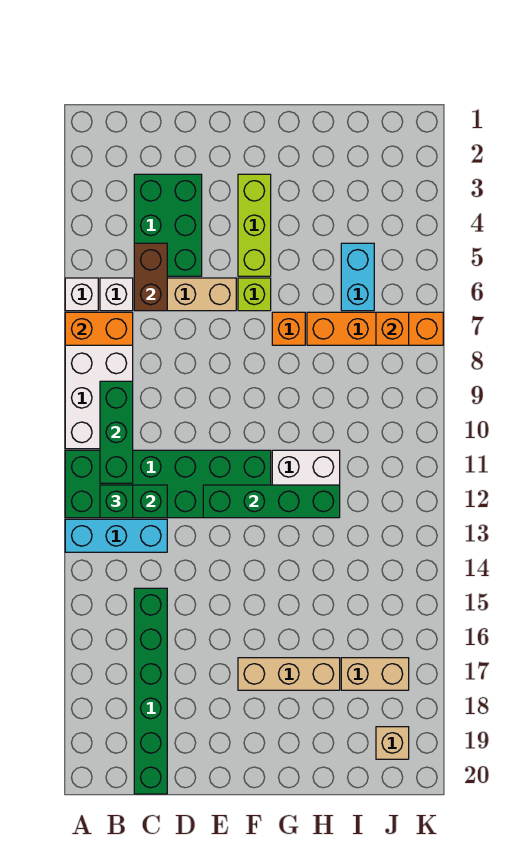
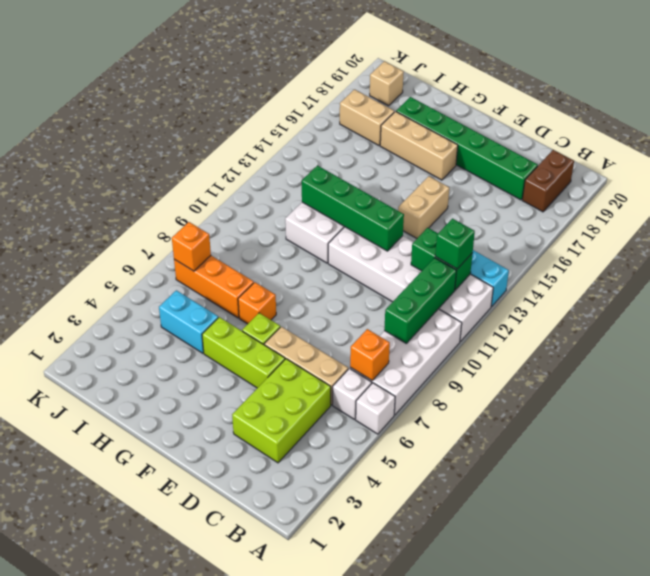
orange brick A7:B7 level 2 -> orange brick B7 level 2
green brick A11:F12 level 1 -> white brick A11:F12 level 1
green brick C3:D5 level 1 -> lime brick C3:D5 level 1
brown brick C5:C6 level 2 -> brown brick B18:B19 level 1
green brick C15:C20 level 1 -> green brick C18:H18 level 1
none -> tan brick E14:E15 level 1
lime brick F3:F5 level 1 -> lime brick E5:G5 level 1
orange brick H7:K7 level 1 -> orange brick H7:J7 level 1
cyan brick I5:I6 level 1 -> cyan brick H5:I5 level 1

